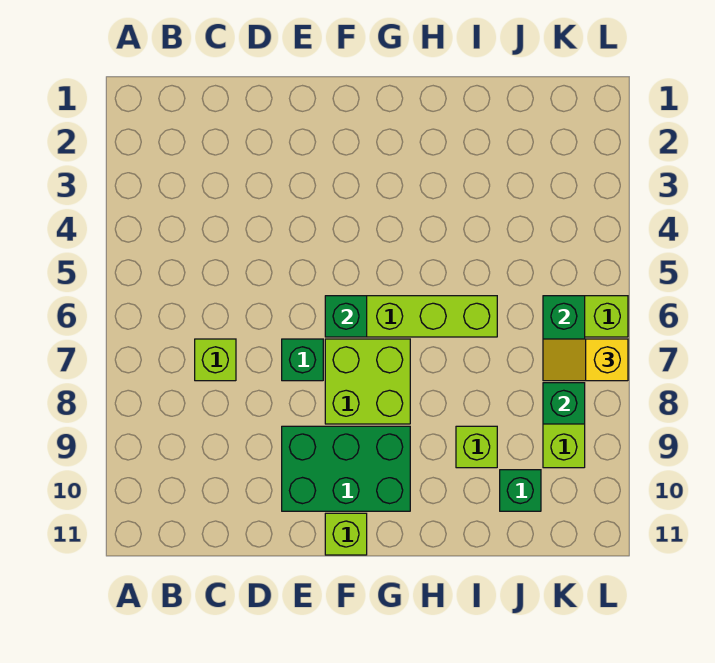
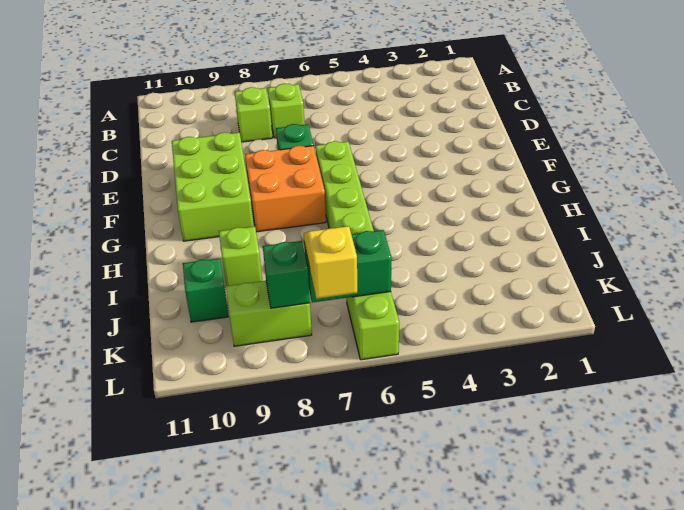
green brick E9:G10 level 1 -> lime brick E9:G10 level 1
green brick F6 level 2 -> none
lime brick F7:G8 level 1 -> orange brick F7:G8 level 1
lime brick F11 level 1 -> lime brick C8 level 1

